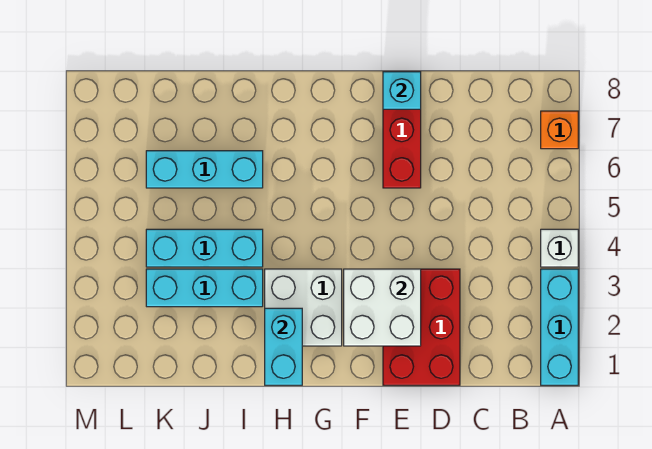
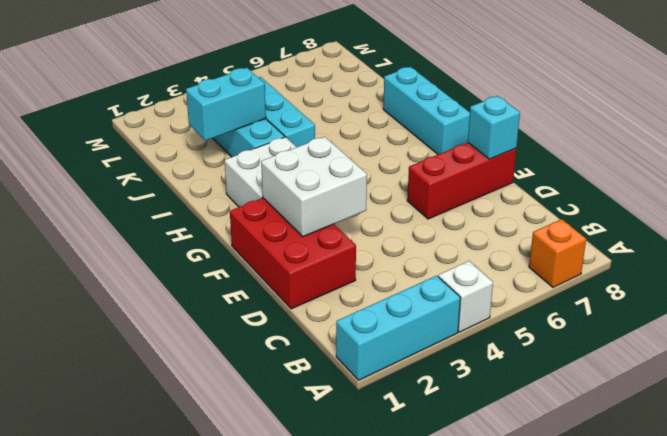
red brick D1:E3 level 1 -> red brick D1:F2 level 1
cyan brick H1:H2 level 2 -> cyan brick J2:J3 level 2
cyan brick I6:K6 level 1 -> cyan brick G8:I8 level 1

